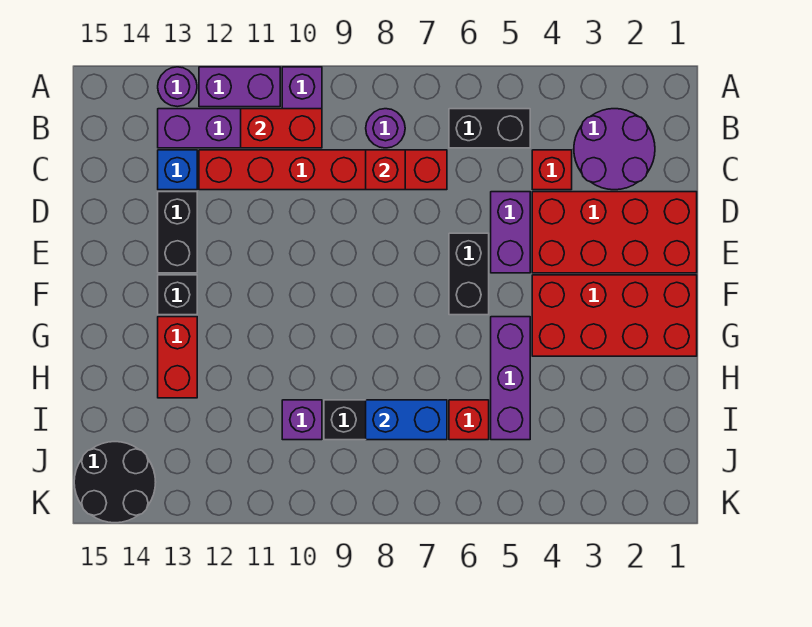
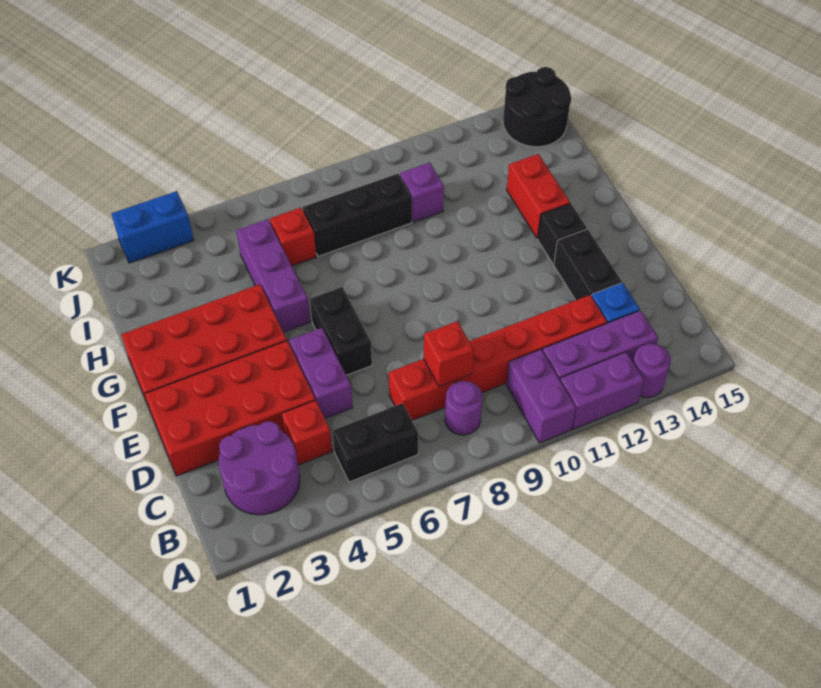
red brick B10:B11 level 2 -> none
blue brick I7:I8 level 2 -> blue brick K2:K3 level 1

